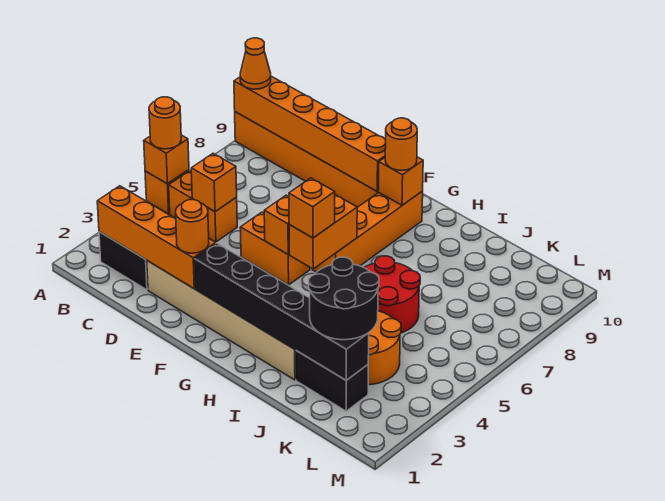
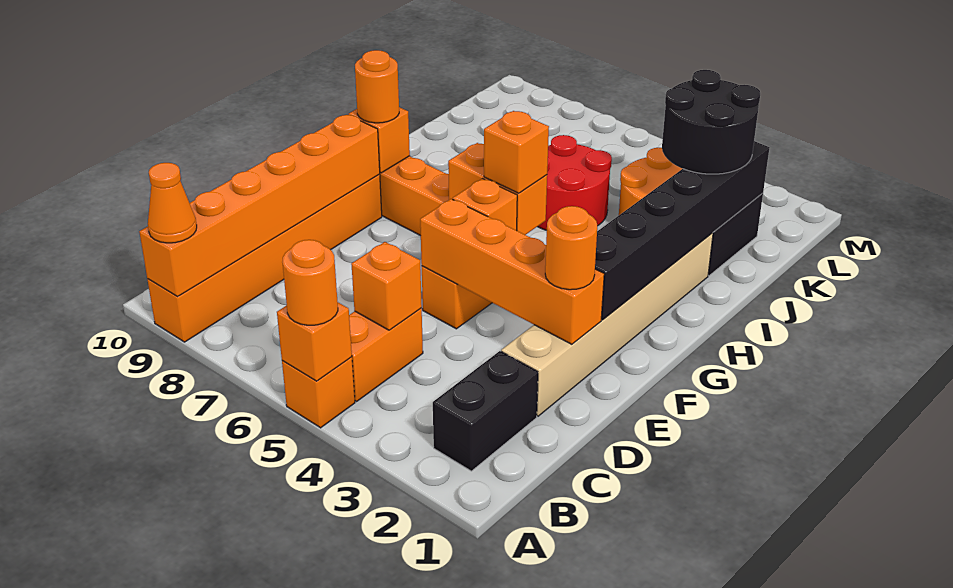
orange brick B2:E2 level 2 -> orange brick E2:E5 level 2

